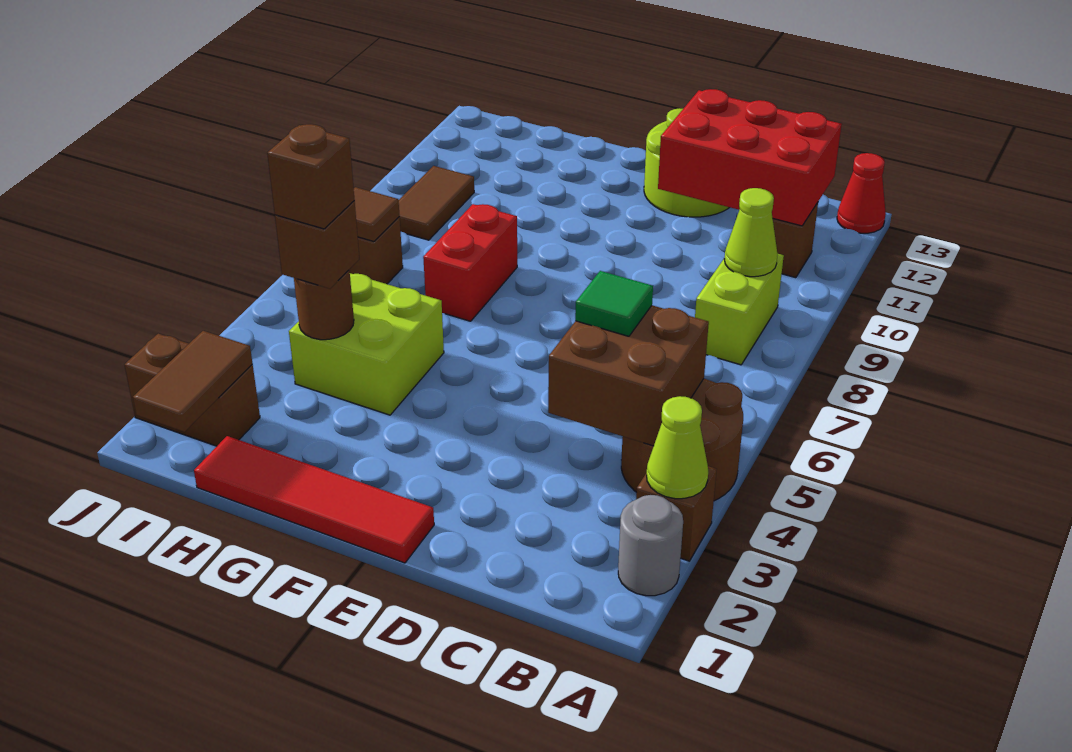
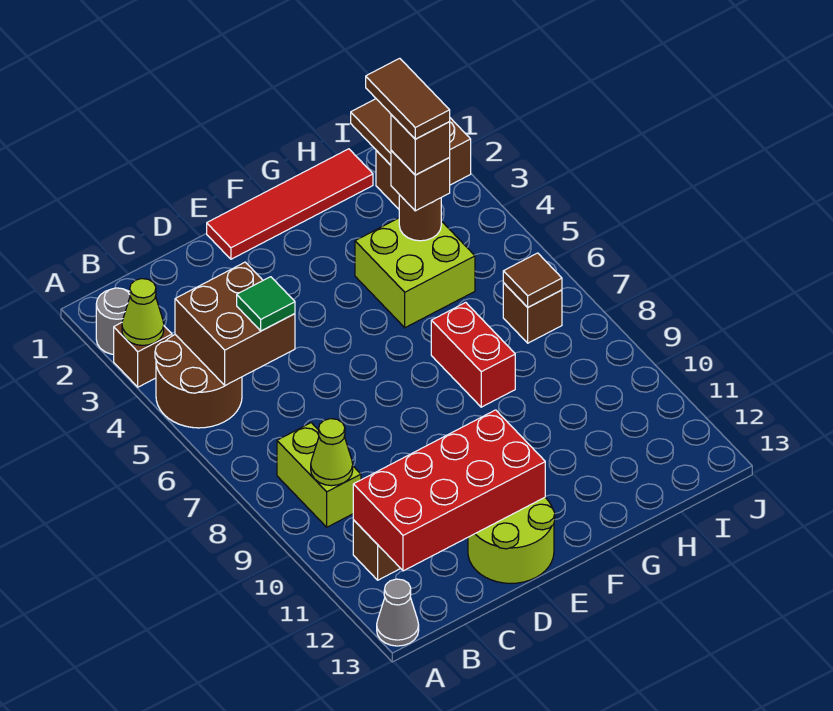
red cone A13 level 1 -> grey cone A13 level 1
red brick B11:D12 level 2 -> red brick B11:E12 level 2
brown tile I9:I10 level 1 -> brown tile H3:H4 level 5

